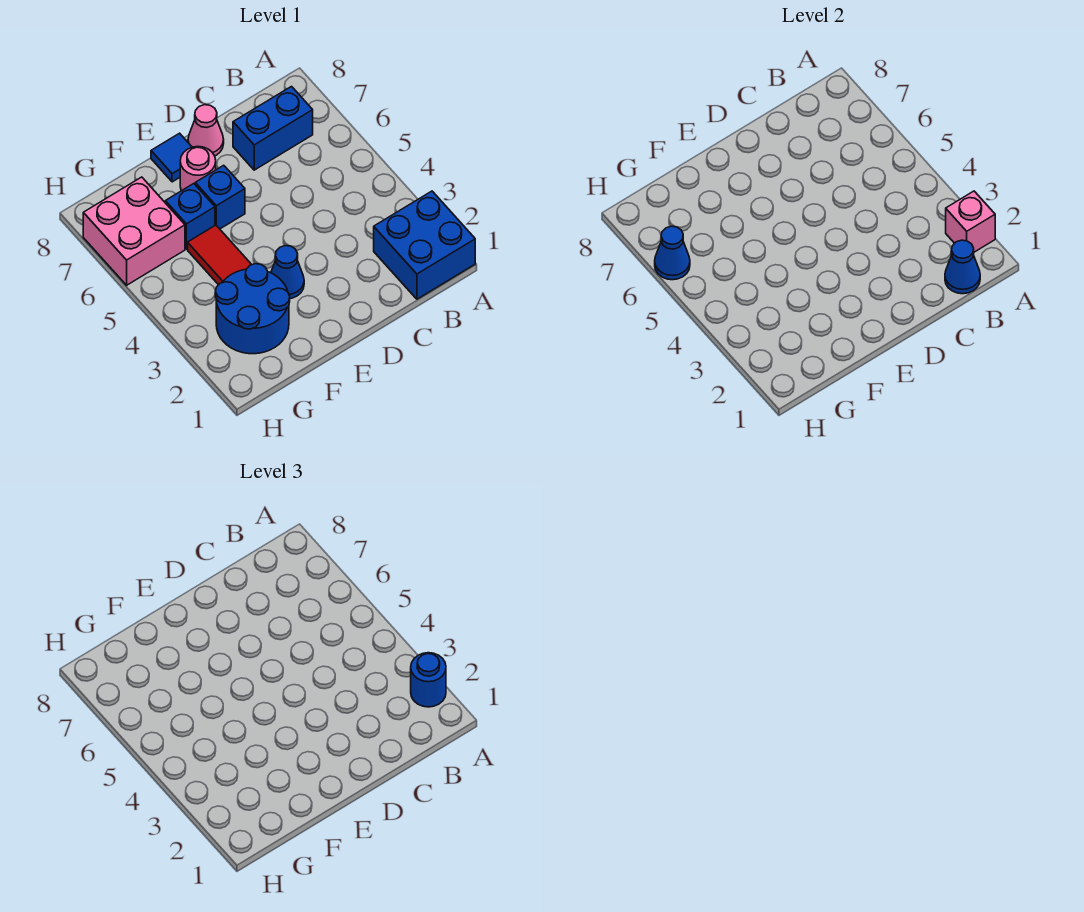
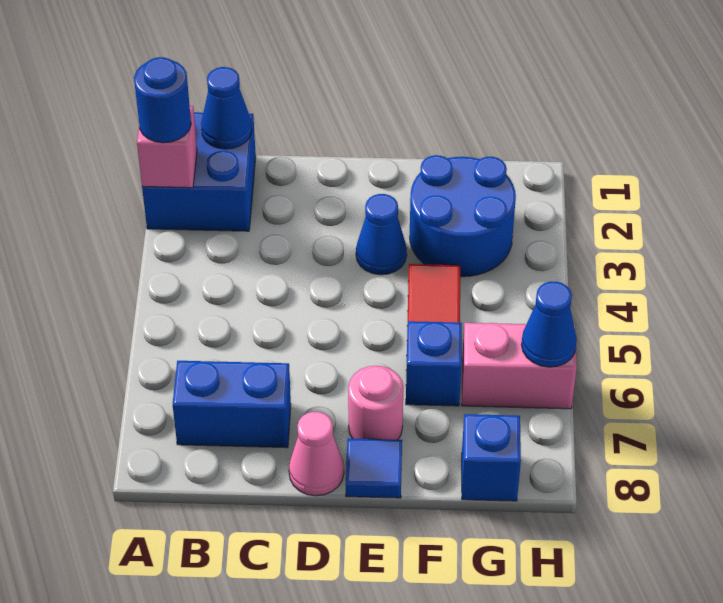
blue brick E6 level 1 -> blue brick G8 level 1
pink brick G6:H7 level 1 -> pink brick G6:H6 level 1

